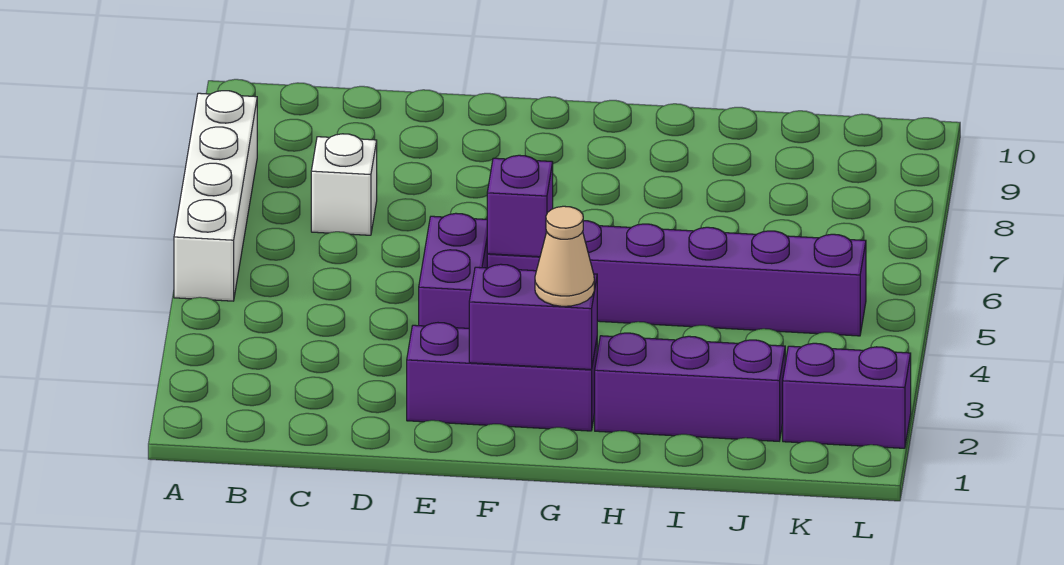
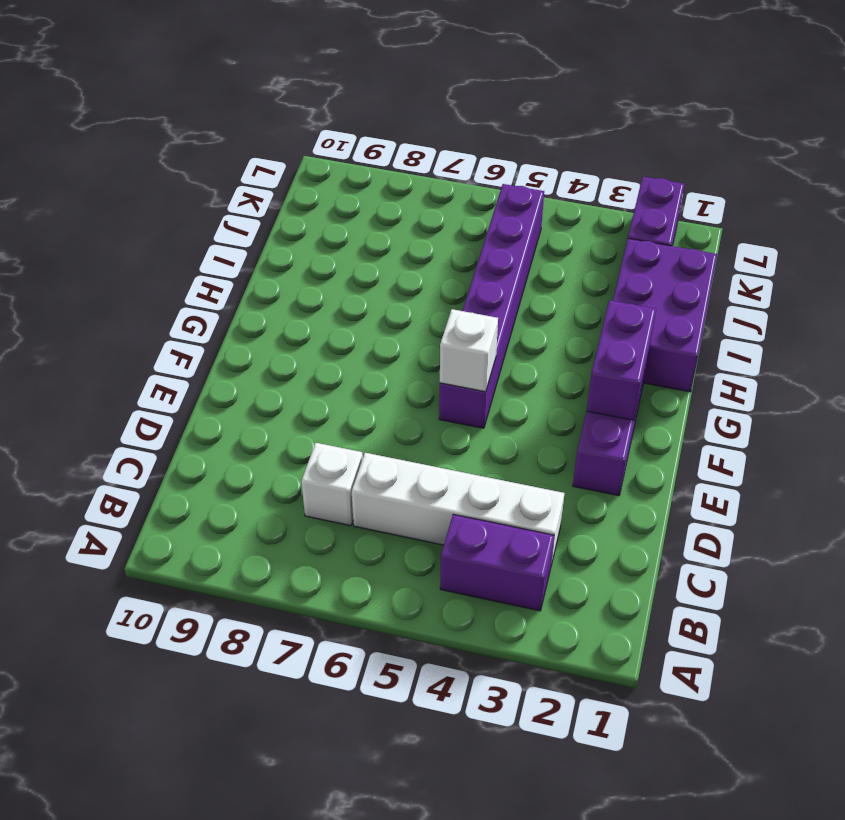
white brick A5:A8 level 1 -> white brick C3:C6 level 1
purple brick E4:E5 level 1 -> purple brick B3:B4 level 1
purple brick F5 level 2 -> white brick F5 level 2
tan cone G2 level 3 -> none
purple brick H2:J2 level 1 -> purple brick H1:J2 level 1

